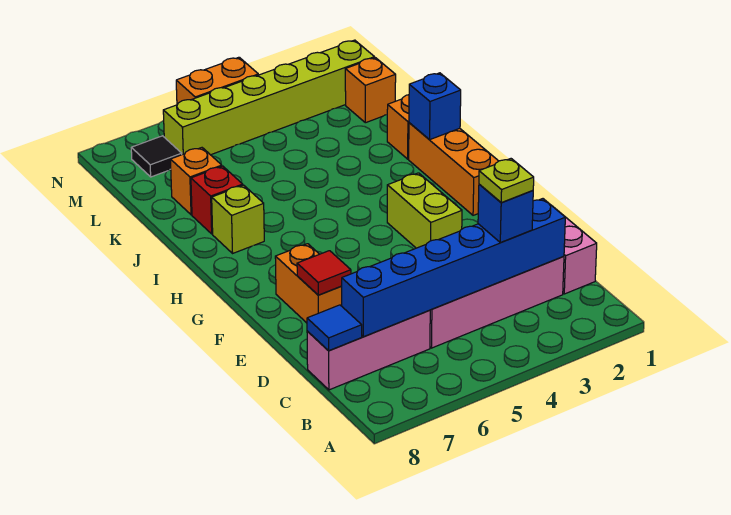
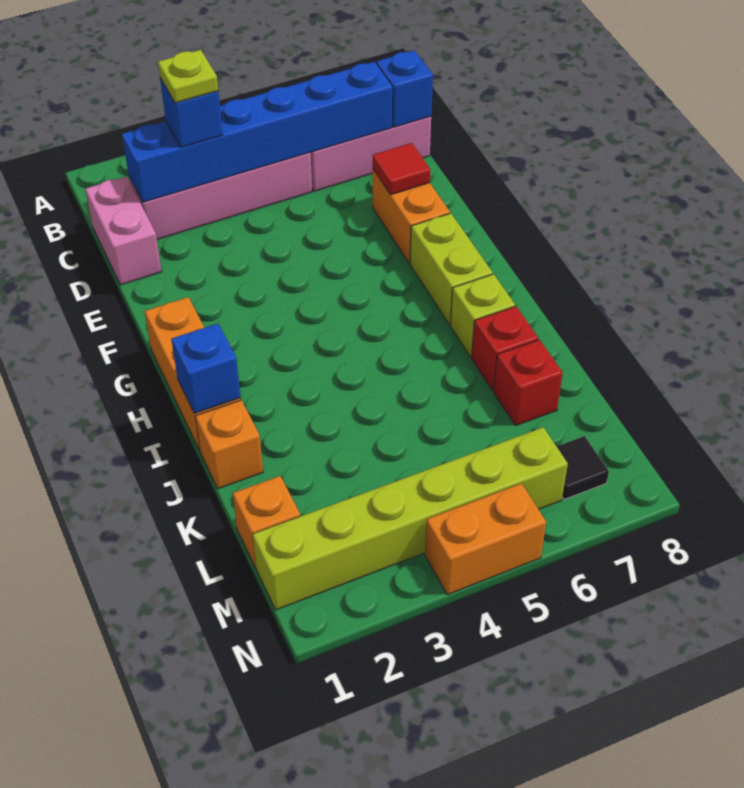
blue tile C8 level 2 -> blue brick C8 level 2
lime brick F3:G3 level 1 -> lime brick G7:H7 level 1
orange brick K7 level 1 -> red brick K7 level 1

